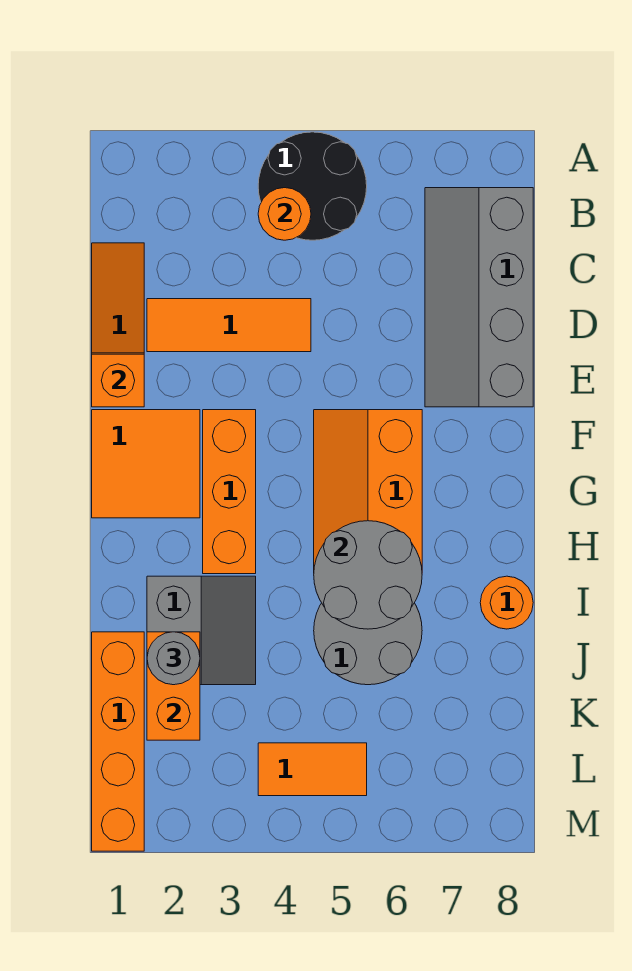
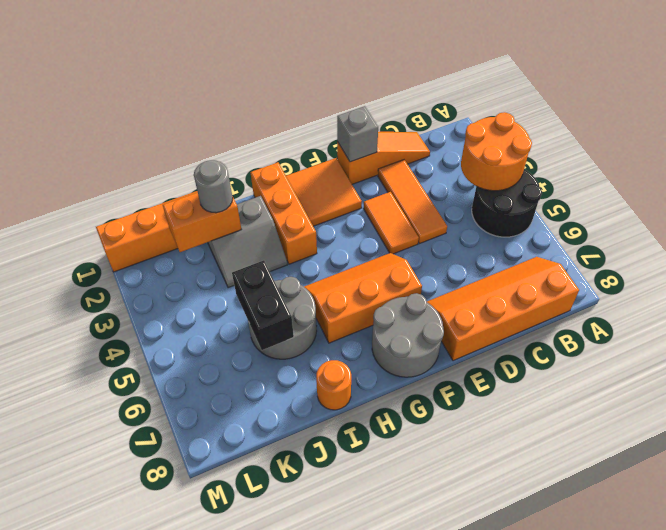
orange round brick B4 level 2 -> orange round brick A3:B4 level 2
grey slope B7:E8 level 1 top 8 -> orange slope B7:E8 level 1 top 8
orange brick E1 level 2 -> grey brick E1 level 2
orange brick F3:H3 level 1 -> orange brick H1:H3 level 1
grey round brick H5:I6 level 2 -> grey round brick F7:G8 level 1
none -> black brick J5:J6 level 2
orange tile L4:L5 level 1 -> orange tile E3:E4 level 1

